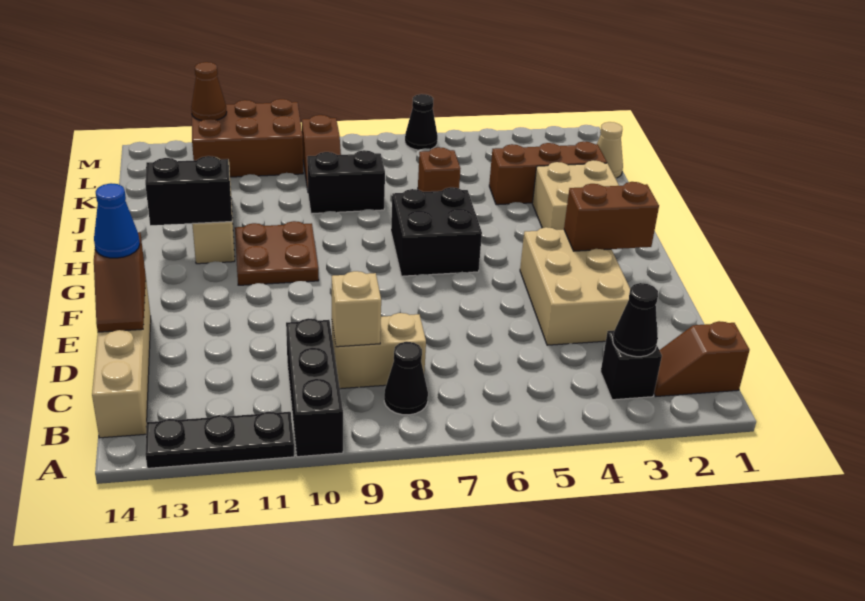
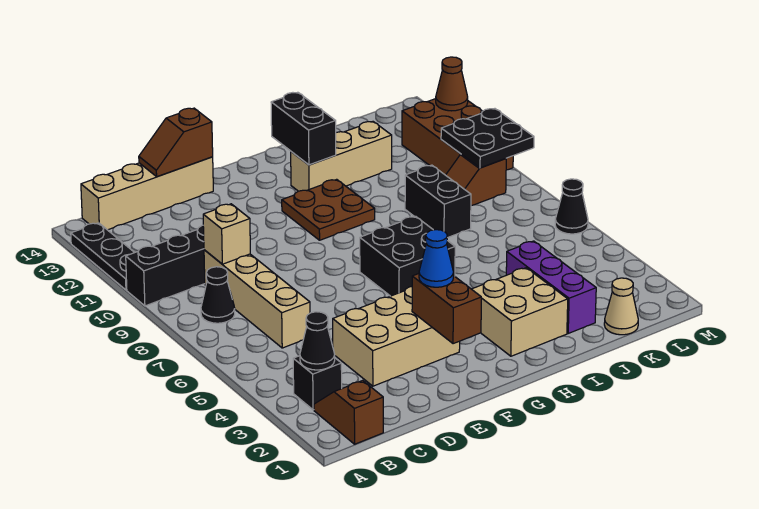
tan brick C8:C9 level 1 -> tan brick C6:C9 level 1
blue cone E14 level 3 -> blue cone F3 level 3
brown brick J2:J4 level 1 -> purple brick J2:J4 level 1
brown brick J6 level 1 -> none
none -> black plate L9:M10 level 2

